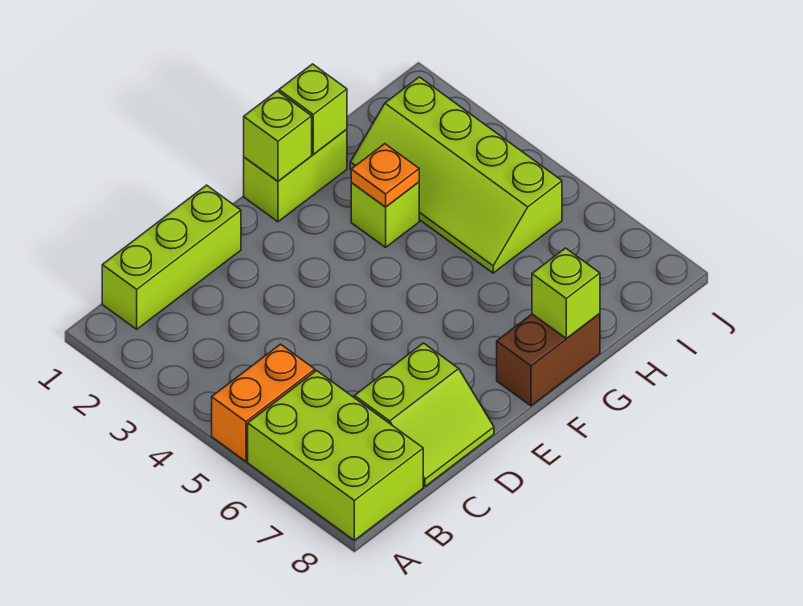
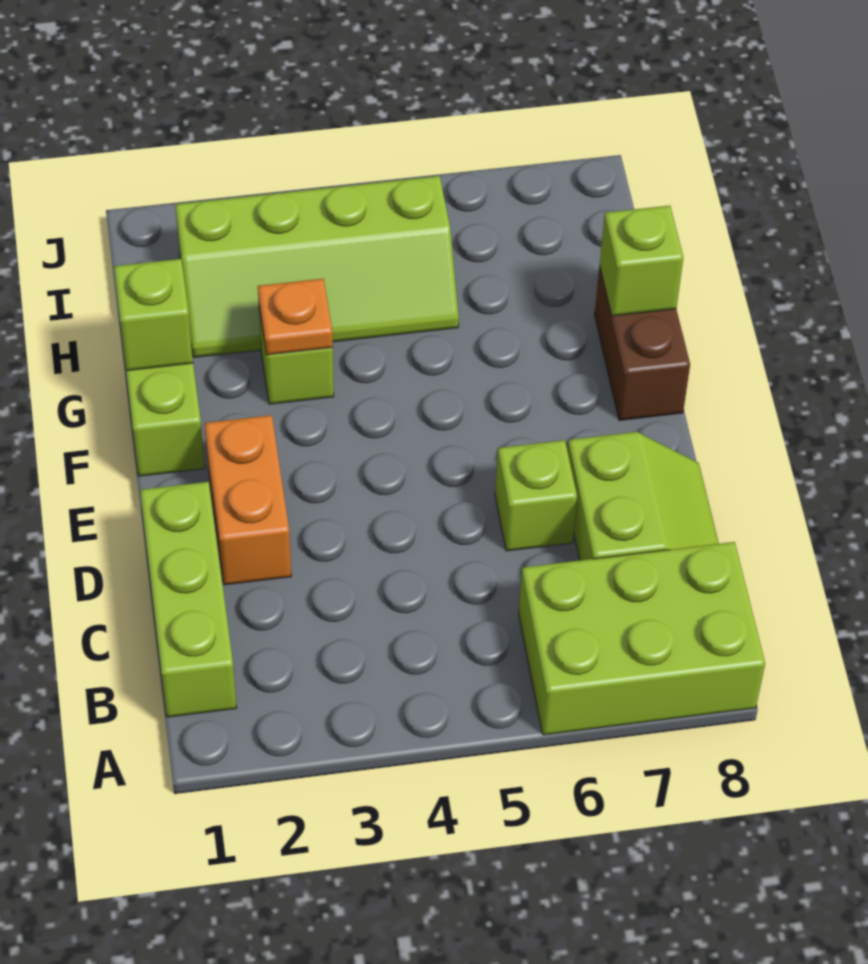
orange brick A5:B5 level 1 -> orange brick D2:E2 level 1
lime brick F1 level 2 -> lime brick D6 level 1

